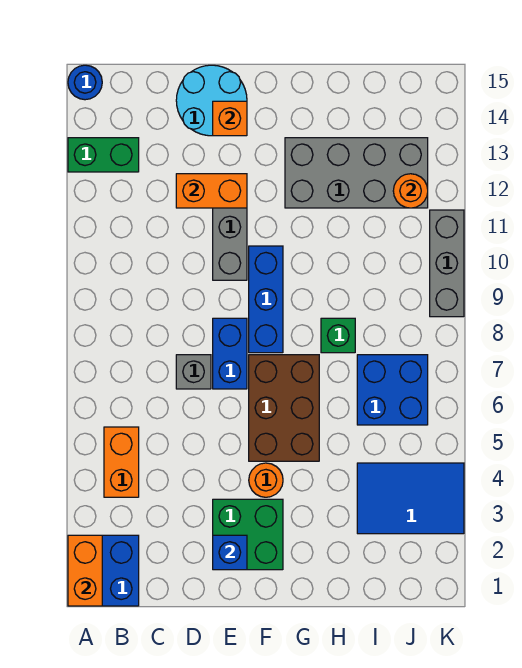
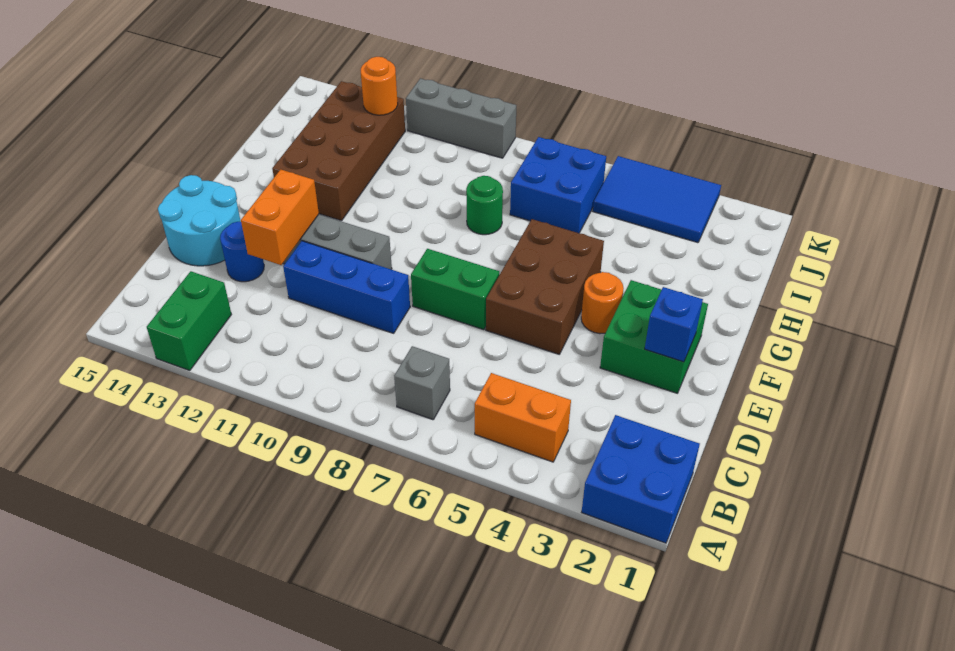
orange brick A1:A2 level 2 -> none
blue round brick A15 level 1 -> blue round brick D13 level 1
grey brick D7 level 1 -> grey brick B7 level 1
blue brick E7:E8 level 1 -> green brick E7:E8 level 1
orange brick E14 level 2 -> none
brown brick F5:G7 level 1 -> brown brick E5:G6 level 1
blue brick F8:F10 level 1 -> blue brick D9:D11 level 1
grey brick G12:J13 level 1 -> brown brick G12:J13 level 1
green brick H8 level 1 -> green round brick H8 level 1
blue tile I3:K4 level 1 -> blue tile J3:K5 level 1

